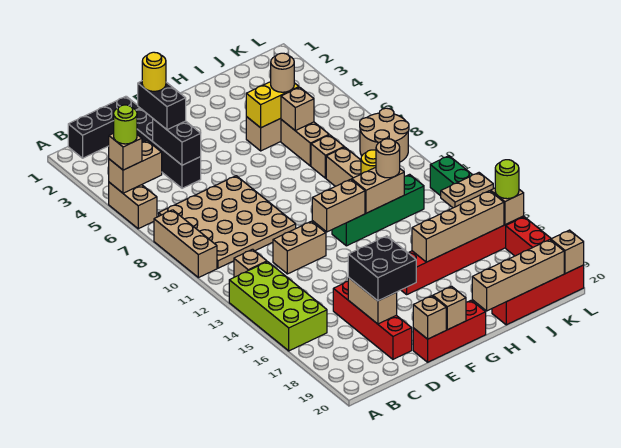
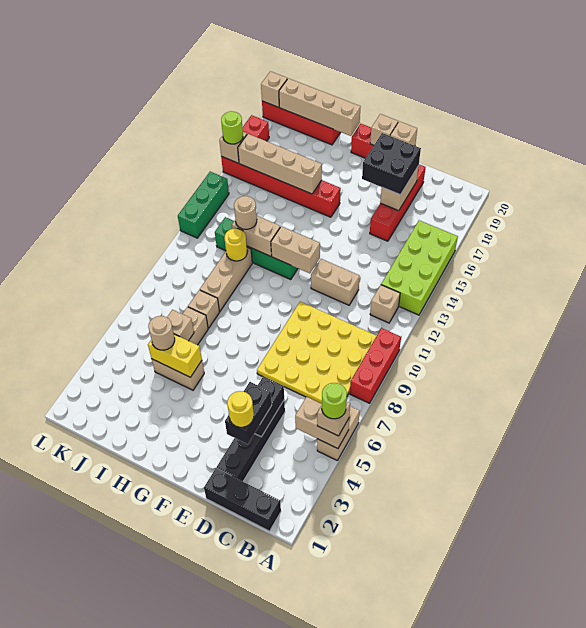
tan brick A8:A10 level 1 -> red brick A8:A10 level 1
tan plate B7:E10 level 1 -> yellow plate B7:E10 level 1
tan round brick K8:L9 level 1 -> none
tan plate K14:L14 level 2 -> none

